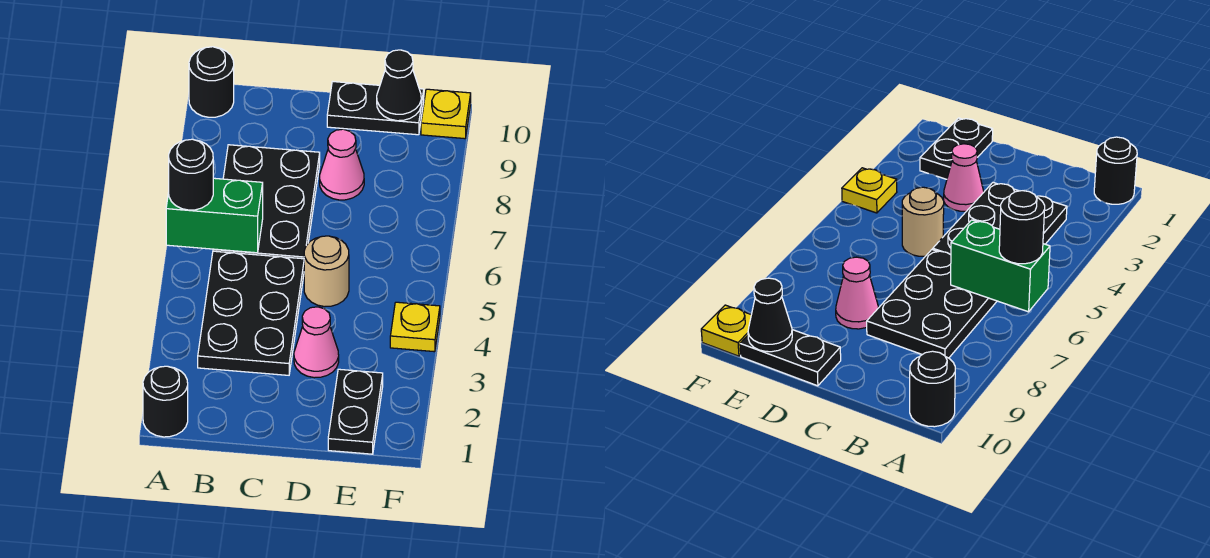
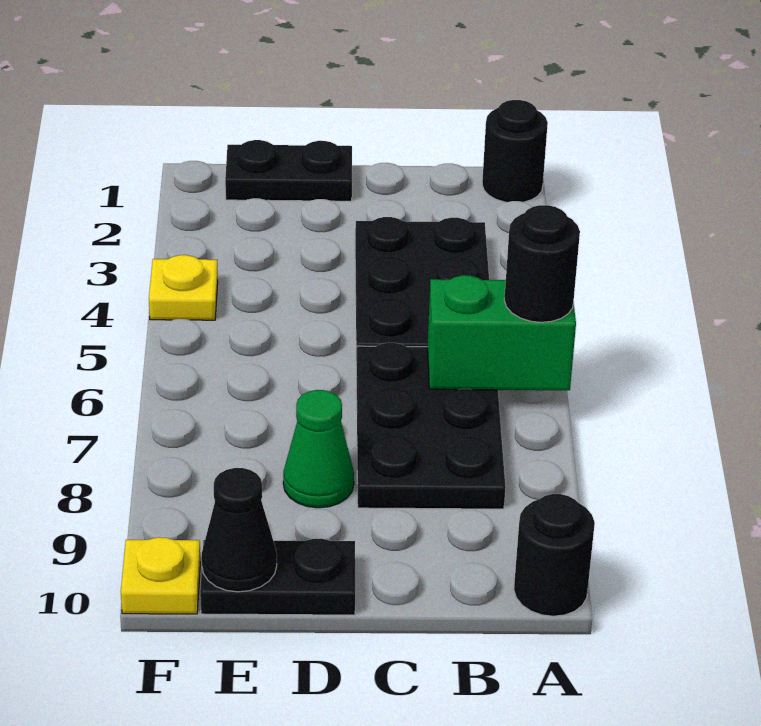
pink cone D3 level 1 -> none
tan round brick D5 level 1 -> none
pink cone D8 level 1 -> green cone D8 level 1
black plate E1:E2 level 1 -> black plate D1:E1 level 1

